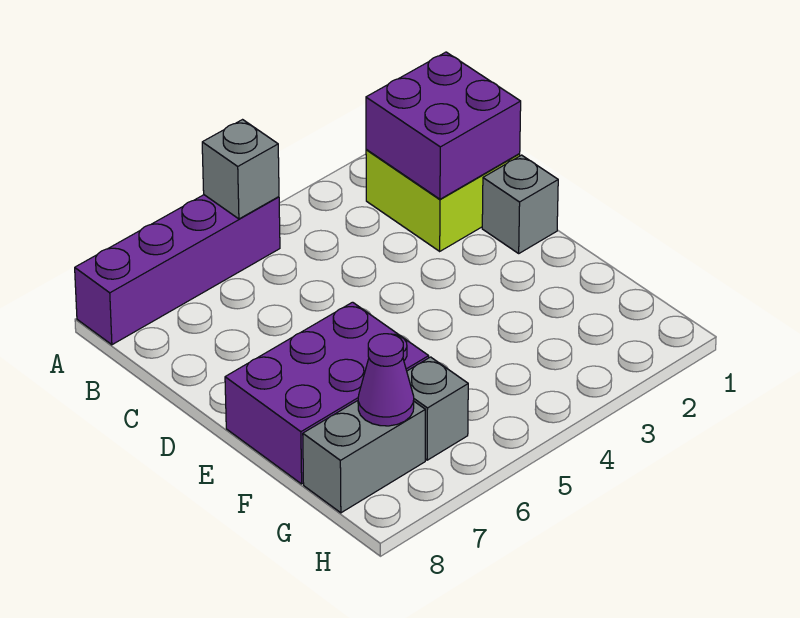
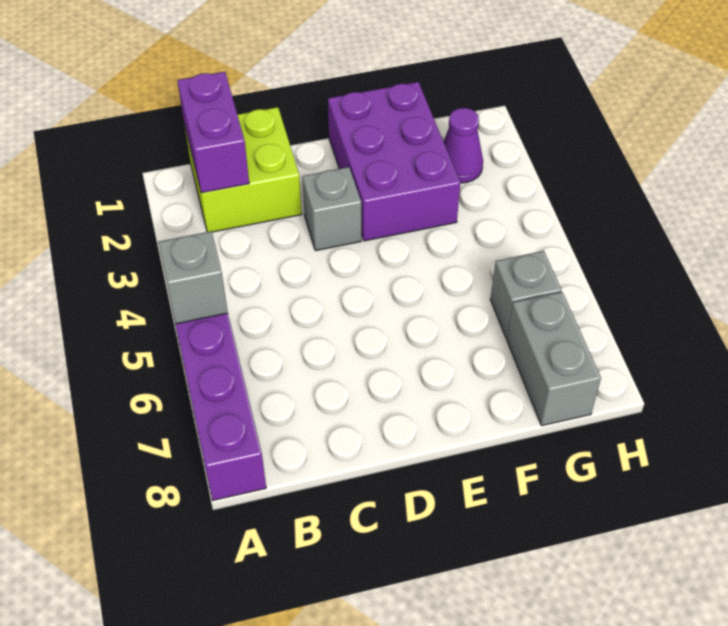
purple brick B1:C2 level 2 -> purple brick B1:B2 level 2
grey brick D1 level 1 -> grey brick D3 level 1
purple brick E6:F8 level 1 -> purple brick E1:F3 level 1
purple cone G7 level 2 -> purple cone G2 level 1

